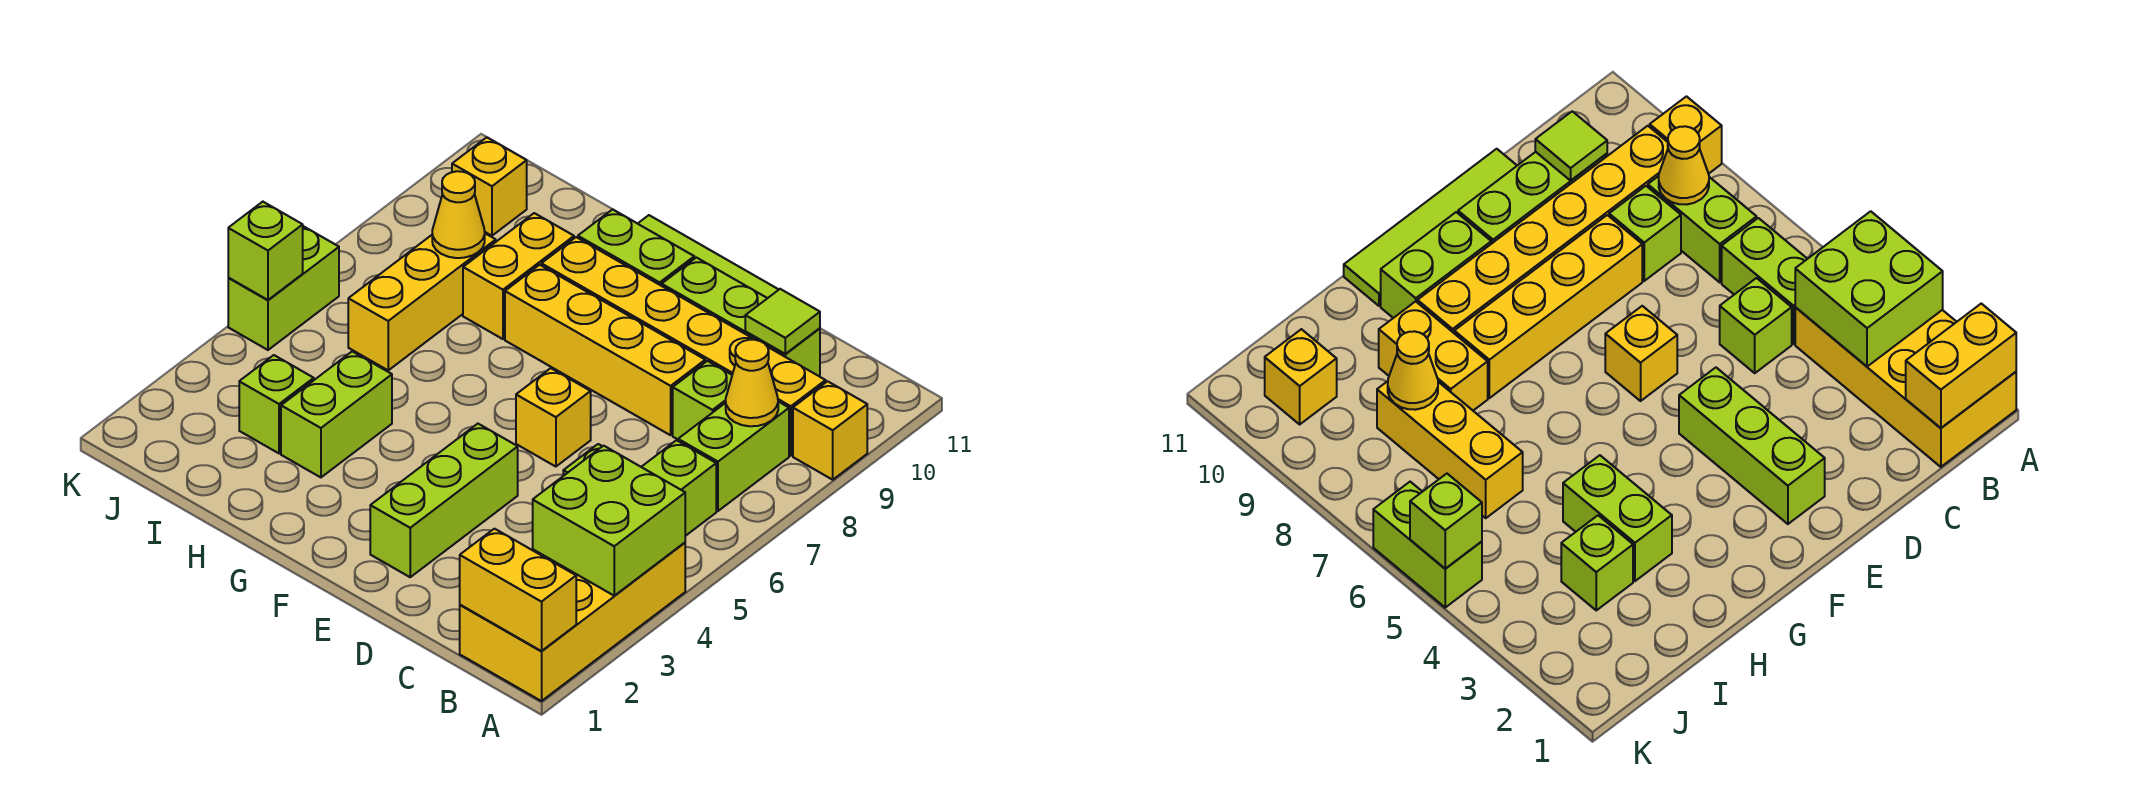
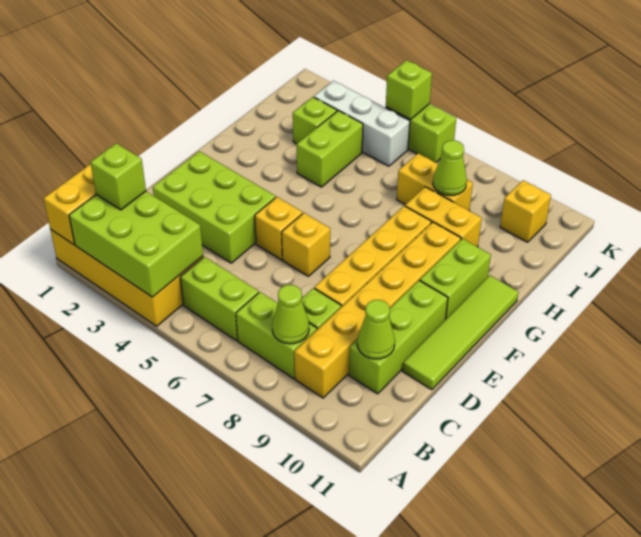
lime brick A3:B4 level 2 -> lime brick A2:B4 level 2
yellow brick A9 level 1 -> yellow brick E5 level 1
yellow cone B8 level 2 -> lime cone B8 level 2
lime brick C5 level 1 -> lime brick B2 level 3
lime tile C10 level 2 -> lime cone C10 level 2
lime brick E2:E4 level 1 -> lime brick D2:E4 level 1
lime brick H3:H4 level 1 -> lime brick H4:I4 level 1
yellow brick I6:I8 level 1 -> yellow brick I7:I8 level 1
yellow cone I8 level 2 -> lime cone I8 level 2
none -> white brick J3:J5 level 1

